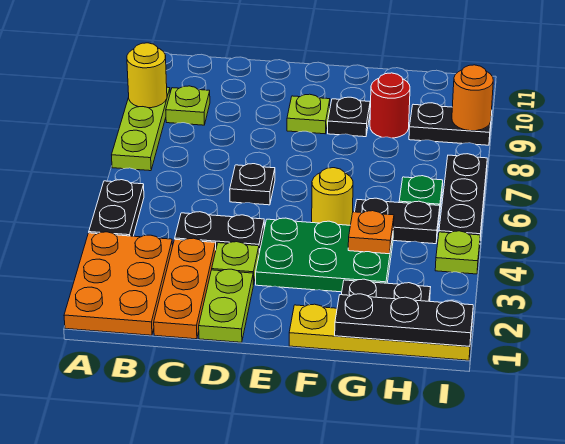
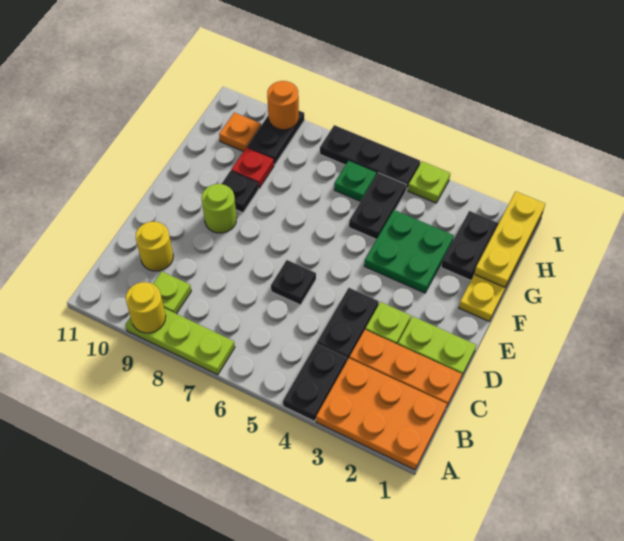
black plate A4:A5 level 1 -> black plate A4:B4 level 1
green plate E3:G4 level 1 -> green plate F3:G4 level 1
lime plate E9 level 1 -> lime round brick E9 level 1
yellow round brick F5 level 1 -> yellow round brick C10 level 1
black plate G1:I1 level 2 -> yellow plate G1:I1 level 2
orange plate G4 level 2 -> orange plate H10 level 1
red round brick G9 level 1 -> red plate G9 level 1

